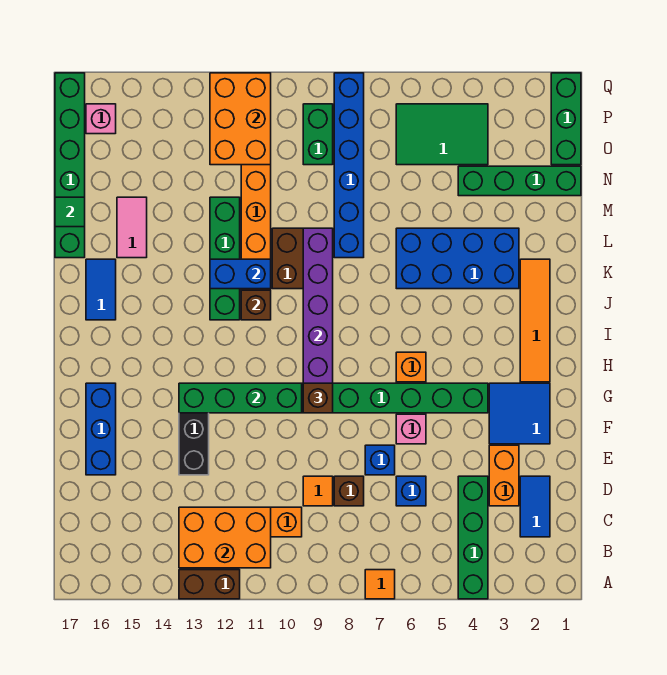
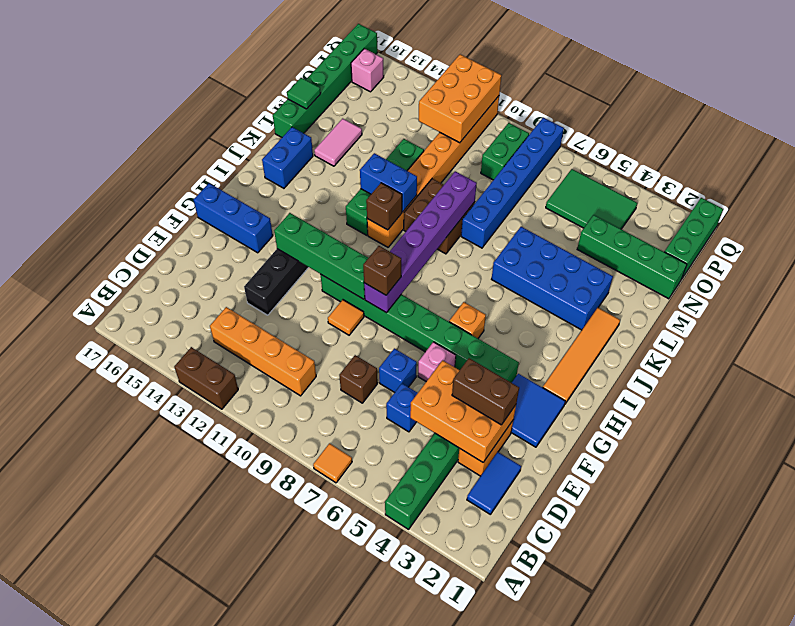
orange brick B11:C13 level 2 -> orange brick D3:E5 level 2
orange tile D9 level 1 -> orange tile F10 level 1
none -> brown brick E3:E4 level 3
blue brick E16:G16 level 1 -> blue brick G15:G17 level 1
blue tile J16:K16 level 1 -> blue brick J16:K16 level 1

